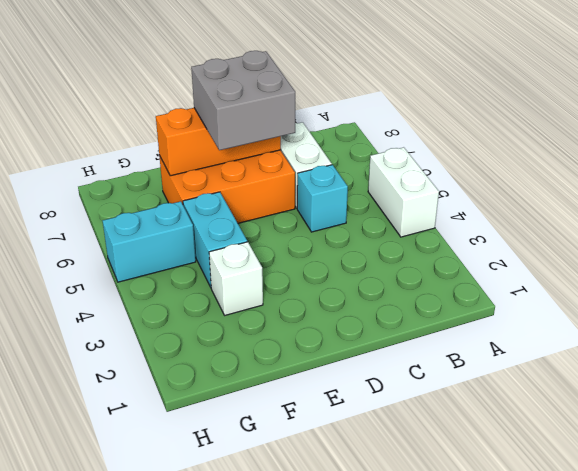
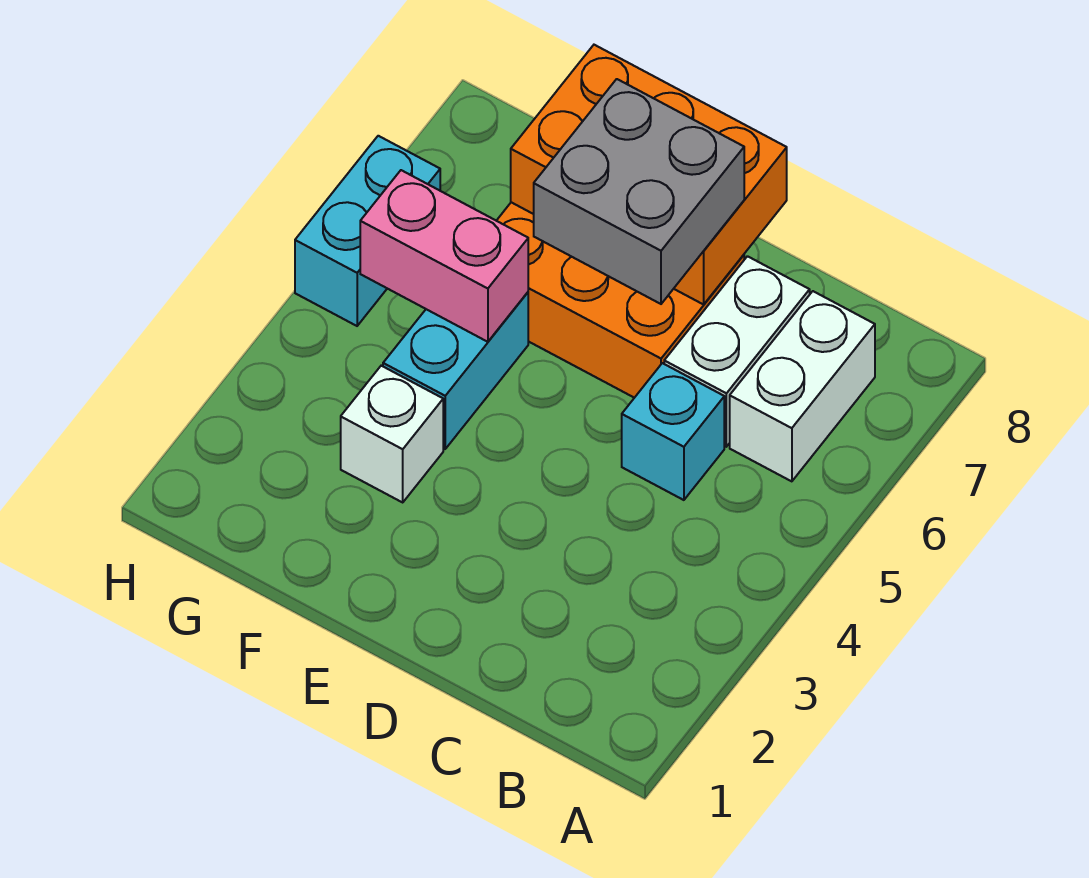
white brick A4:A5 level 1 -> white brick B6:B7 level 1
orange brick D7:F7 level 2 -> orange brick D7:F8 level 2
none -> pink brick F5:G5 level 2
cyan brick G5:H5 level 1 -> cyan brick H5:H6 level 1

